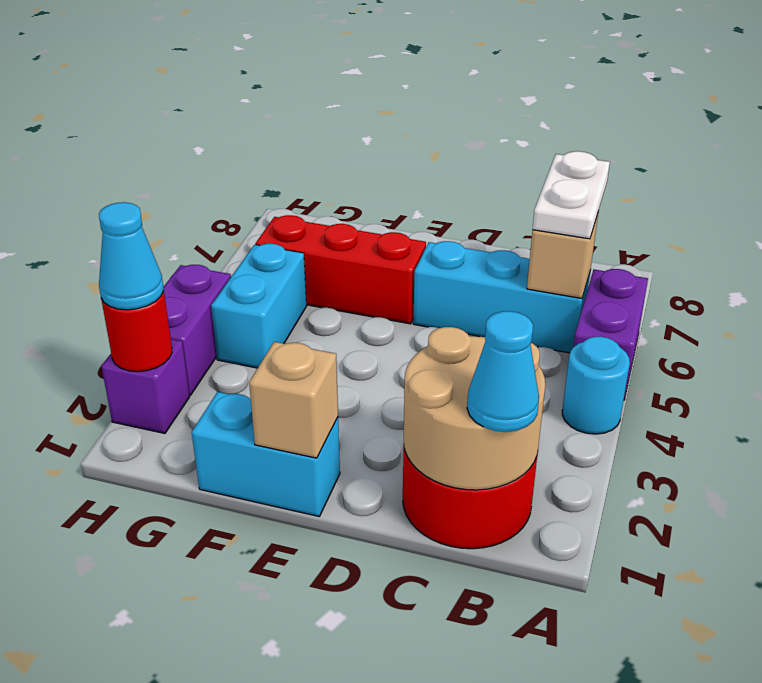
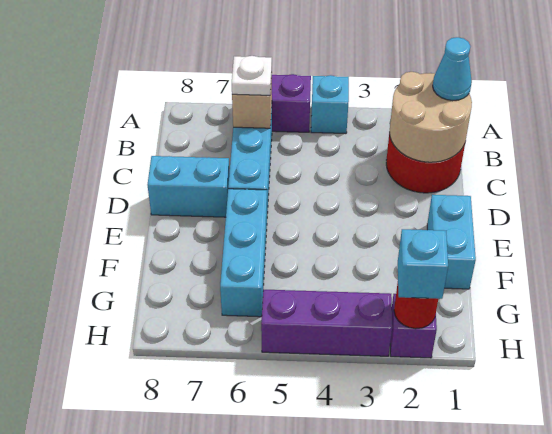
cyan round brick A4 level 1 -> cyan brick A4 level 1
white plate B6:B7 level 3 -> white plate B6 level 3
tan brick E1 level 2 -> none
red brick E6:G6 level 1 -> cyan brick E6:G6 level 1
cyan brick G4:G5 level 1 -> cyan brick D7:D8 level 1
cyan cone H2 level 3 -> cyan brick H2 level 3
purple brick H3:H4 level 1 -> purple brick H3:H5 level 1

